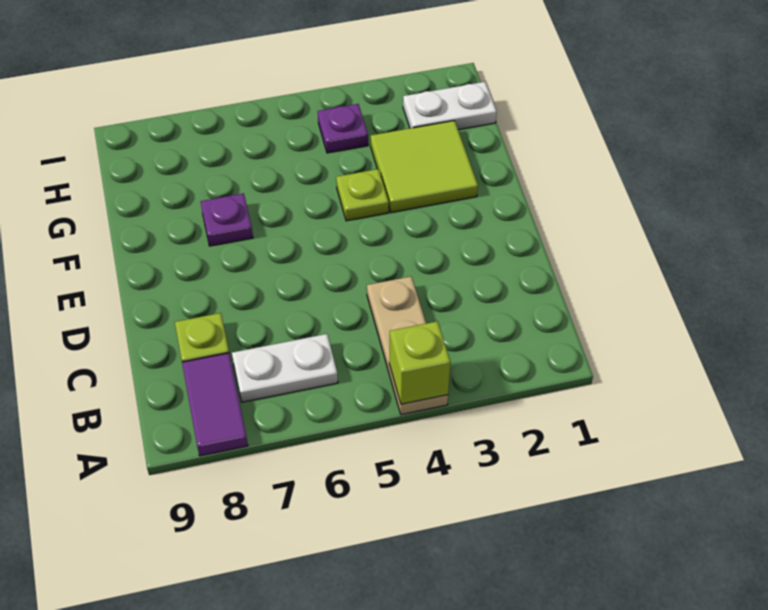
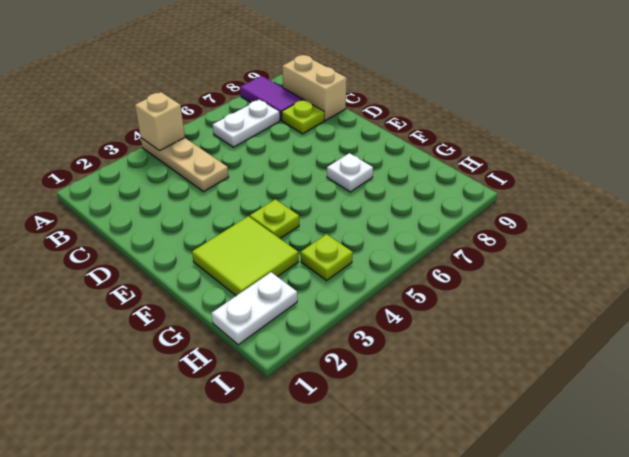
lime brick A4 level 2 -> tan brick A4 level 2
none -> tan brick B9:C9 level 1
purple plate F7 level 1 -> white plate F7 level 1
purple plate H4 level 1 -> lime plate H4 level 1

